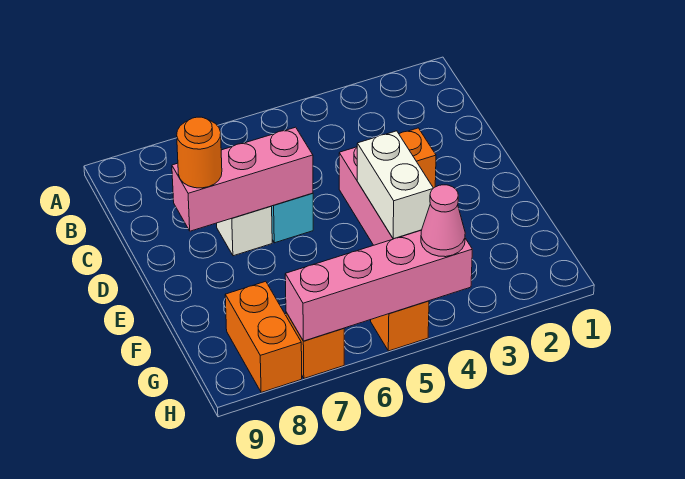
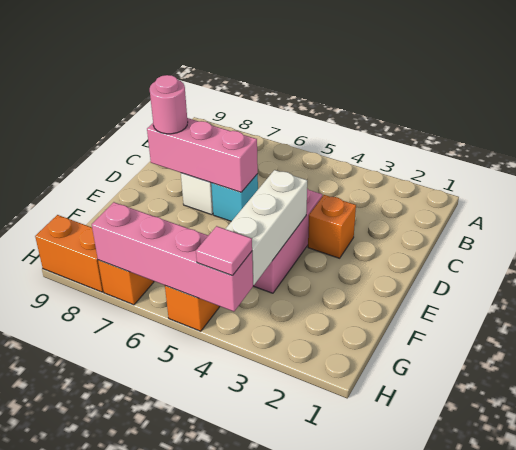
orange round brick D8 level 3 -> pink round brick D8 level 3
white brick E4:F4 level 2 -> white brick E4:G4 level 2
orange brick G8:H8 level 1 -> orange brick H8:H9 level 1
pink cone H4 level 3 -> pink tile H4 level 3

